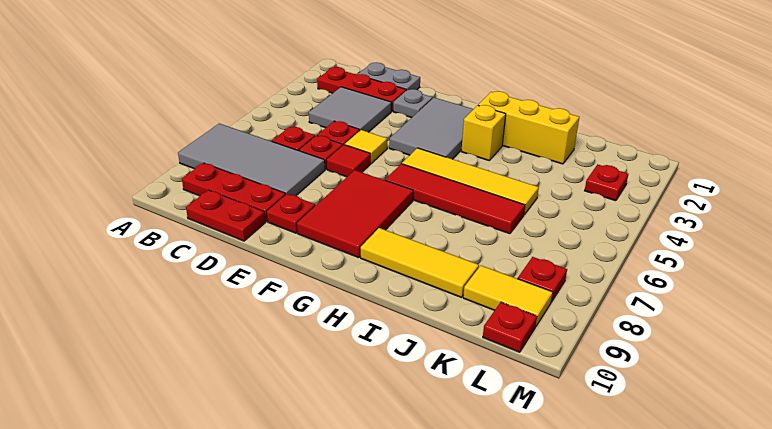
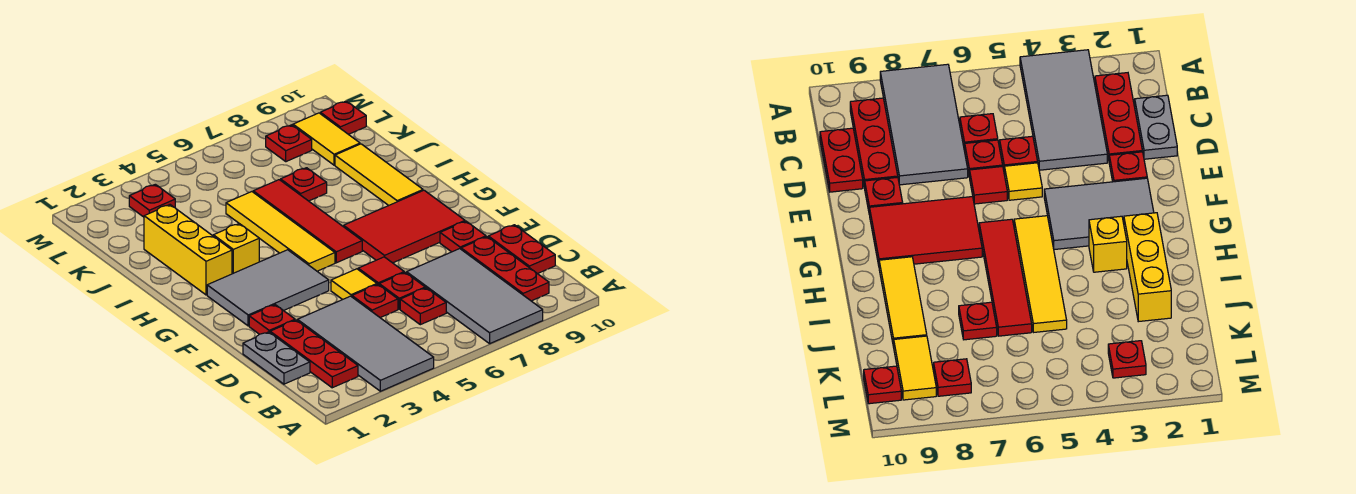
grey tile C3:D4 level 1 -> grey tile A3:D4 level 1
grey plate E2 level 1 -> red plate E2 level 1
none -> red plate J7 level 1

